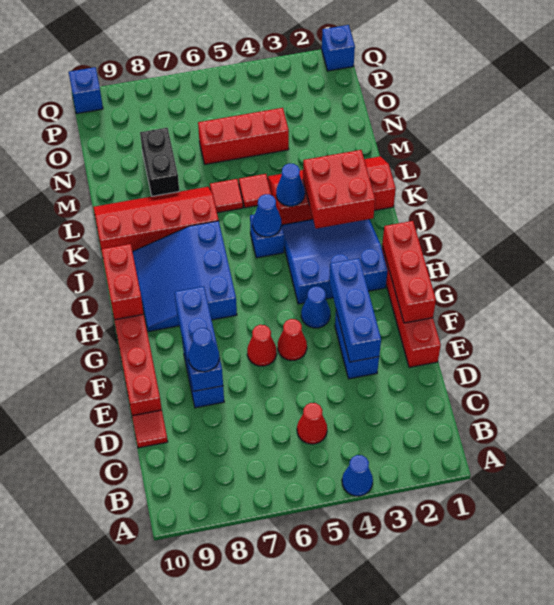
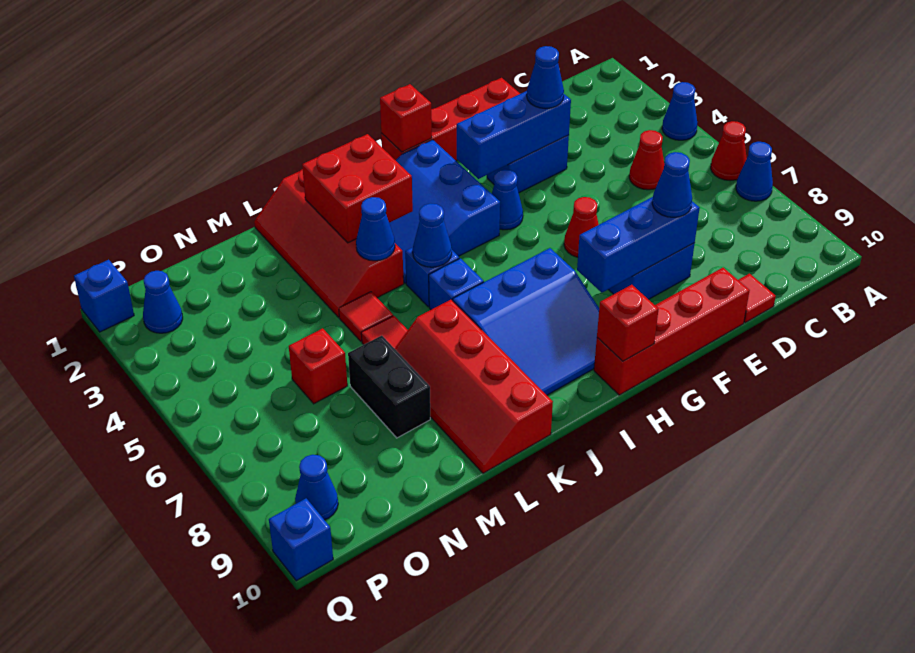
none -> blue cone A7 level 1
none -> blue cone E3 level 3
red brick F1:H1 level 2 -> red brick H1 level 2
red cone F5 level 1 -> red cone A6 level 1
red brick H10:I10 level 2 -> red brick H10 level 2
none -> blue brick J6 level 1
black brick M8:N8 level 1 -> black brick M7:M8 level 1
red brick N4:N6 level 1 -> red brick N6 level 1
none -> blue cone P2 level 1
none -> blue cone P9 level 1

